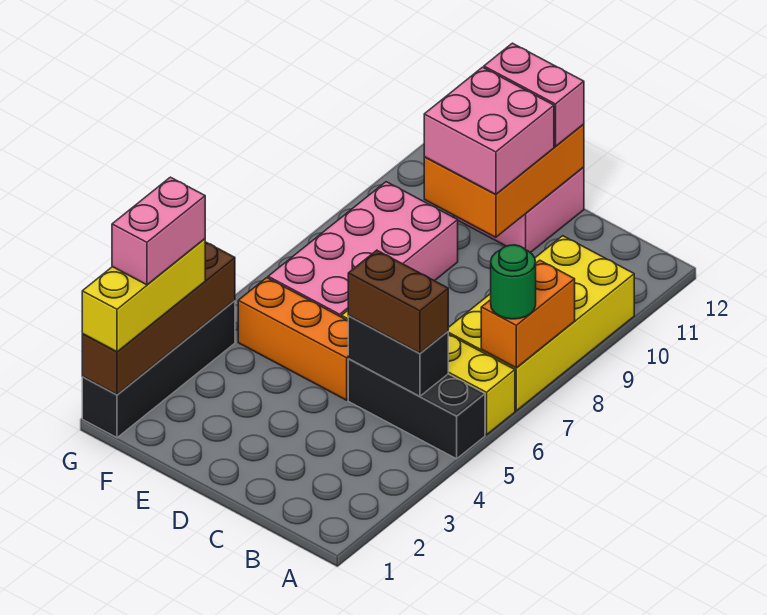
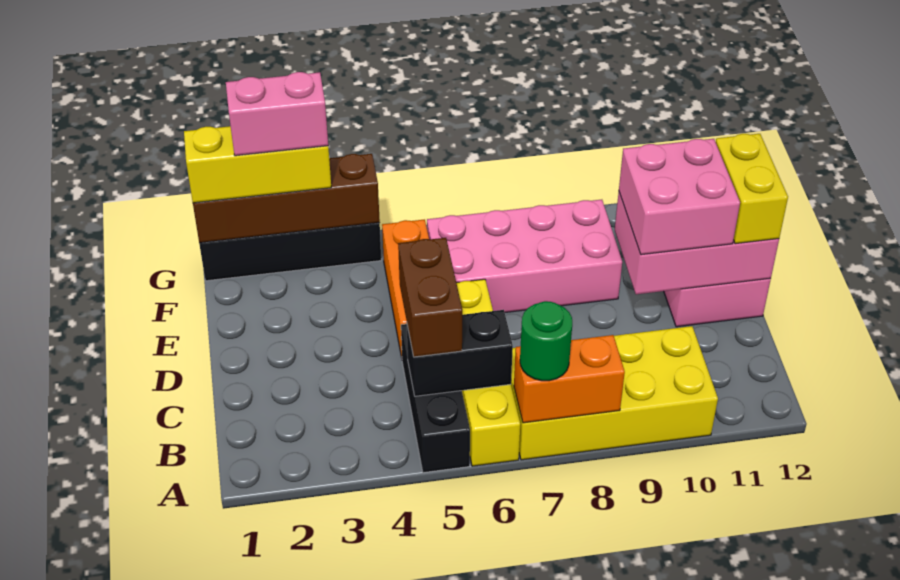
black brick B5:C5 level 2 -> black brick B5:B6 level 2
orange brick D10:E12 level 2 -> pink brick D10:E12 level 2
pink brick D12:E12 level 3 -> yellow brick D12:E12 level 3

